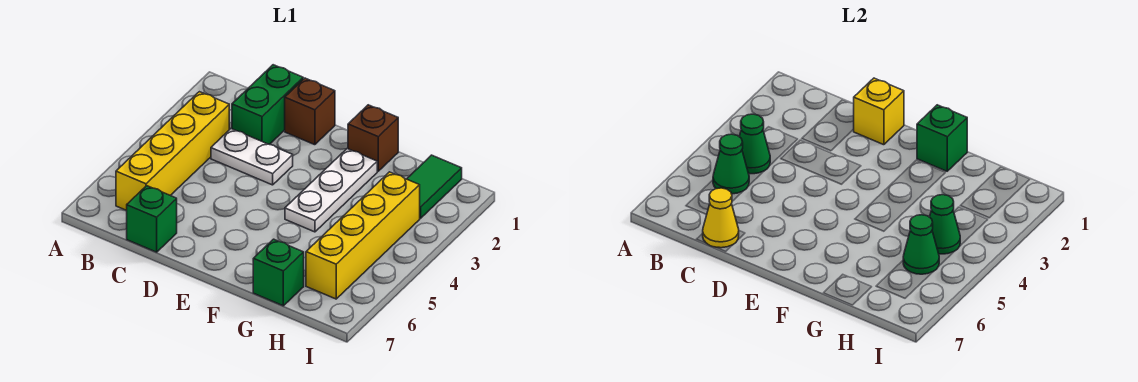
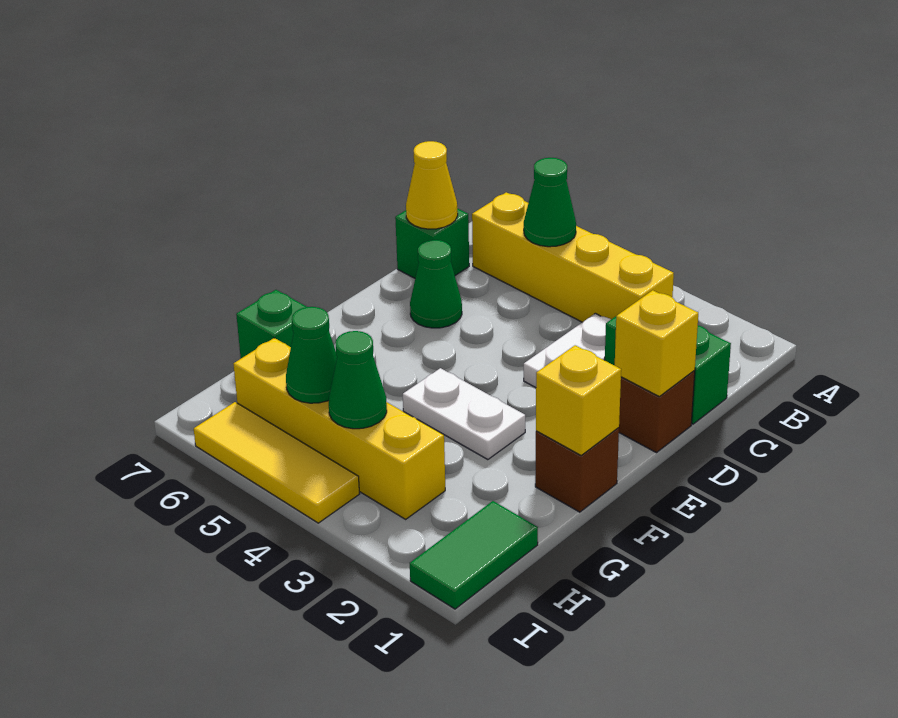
green cone B4 level 2 -> green cone D6 level 1
green brick F1 level 2 -> yellow brick F1 level 2
white plate F2:F4 level 1 -> white plate F3:F4 level 1
green tile H1:H2 level 1 -> green tile H1:I1 level 1
none -> yellow tile I4:I6 level 1

